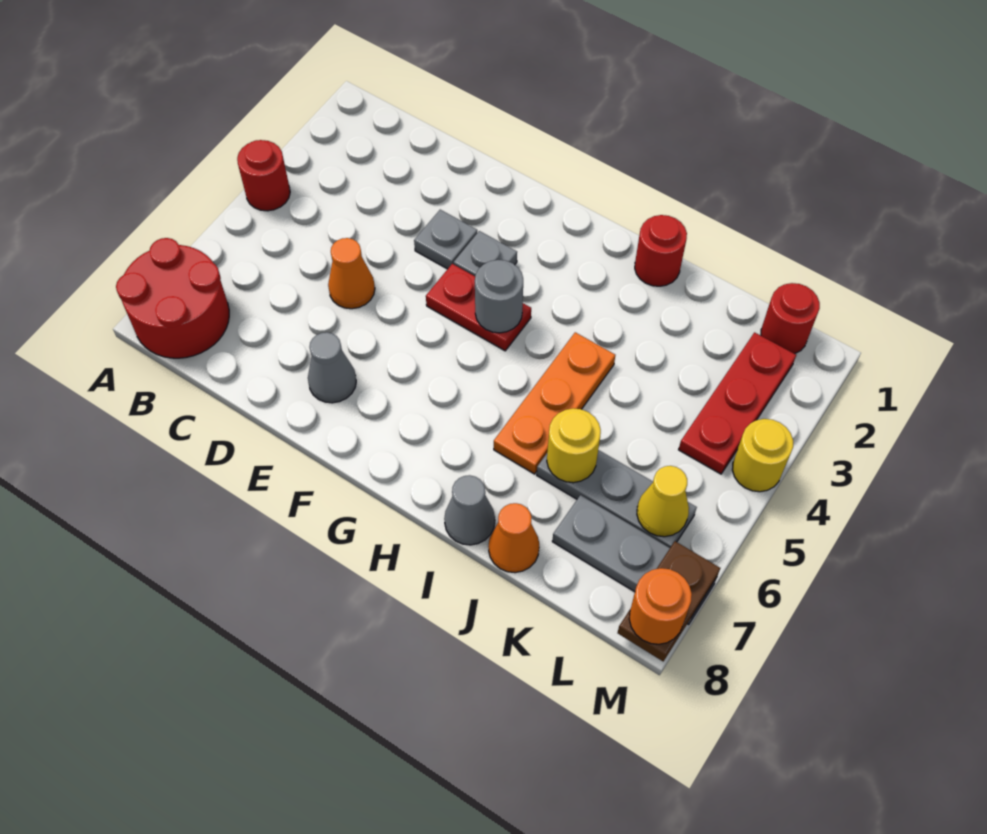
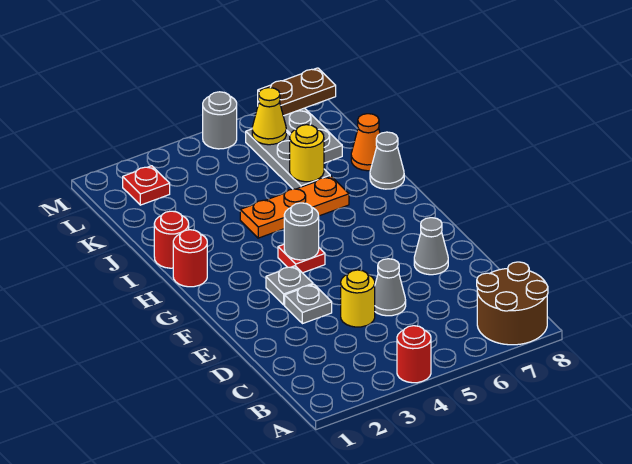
red round brick A7:B8 level 1 -> brown round brick A7:B8 level 1
orange cone D5 level 1 -> grey cone D5 level 1
red plate F4:G4 level 1 -> red plate G4 level 1
red round brick L1 level 1 -> red round brick H1 level 1
red plate L2:L4 level 1 -> red plate L2 level 1
yellow round brick M4 level 1 -> yellow round brick D4 level 1
none -> grey round brick M5 level 1
orange round brick M8 level 3 -> none

